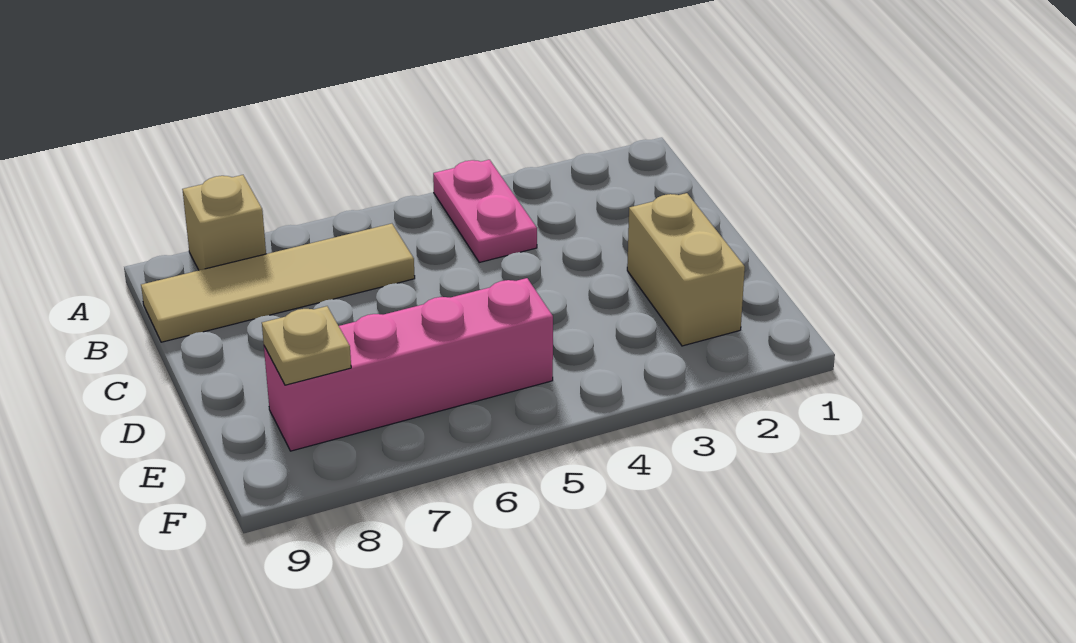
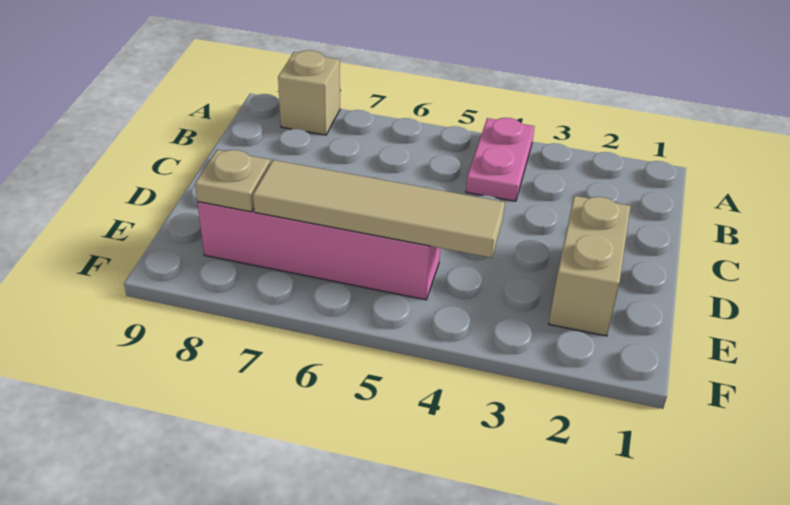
tan tile B6:B9 level 1 -> tan tile E4:E7 level 2

